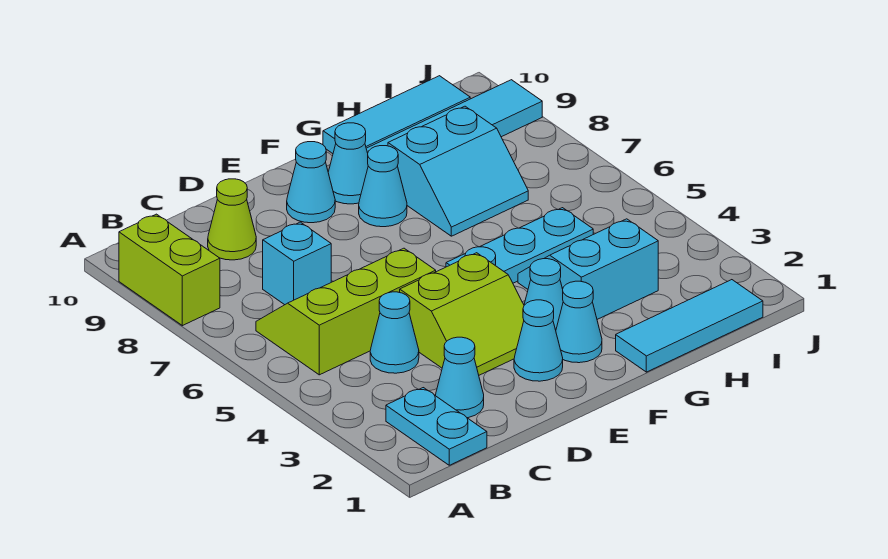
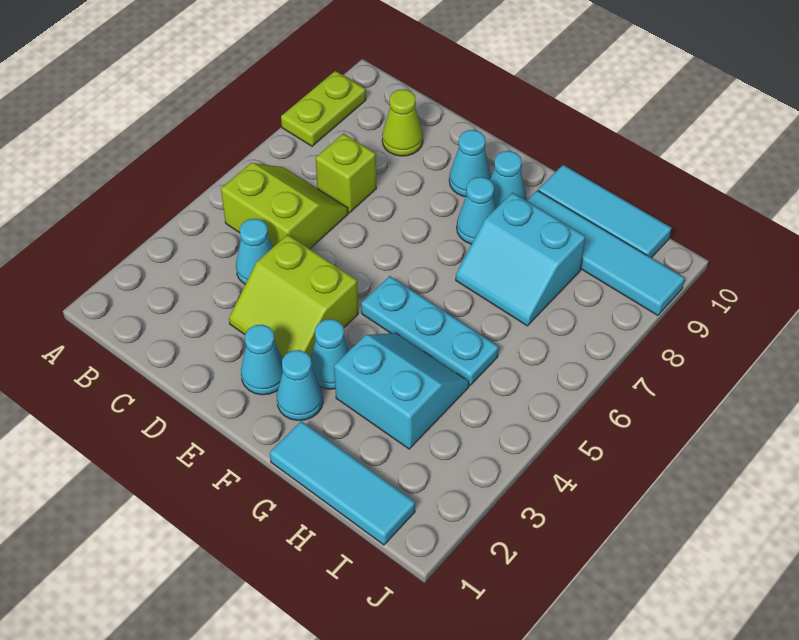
lime brick A8:A9 level 1 -> lime plate A8:A9 level 1
cyan plate B1:B2 level 1 -> none
lime slope B5:D6 level 1 top 5 -> lime slope B5:C6 level 1 top 5
cyan cone C2 level 1 -> none
cyan brick C7 level 1 -> lime brick C7 level 1

